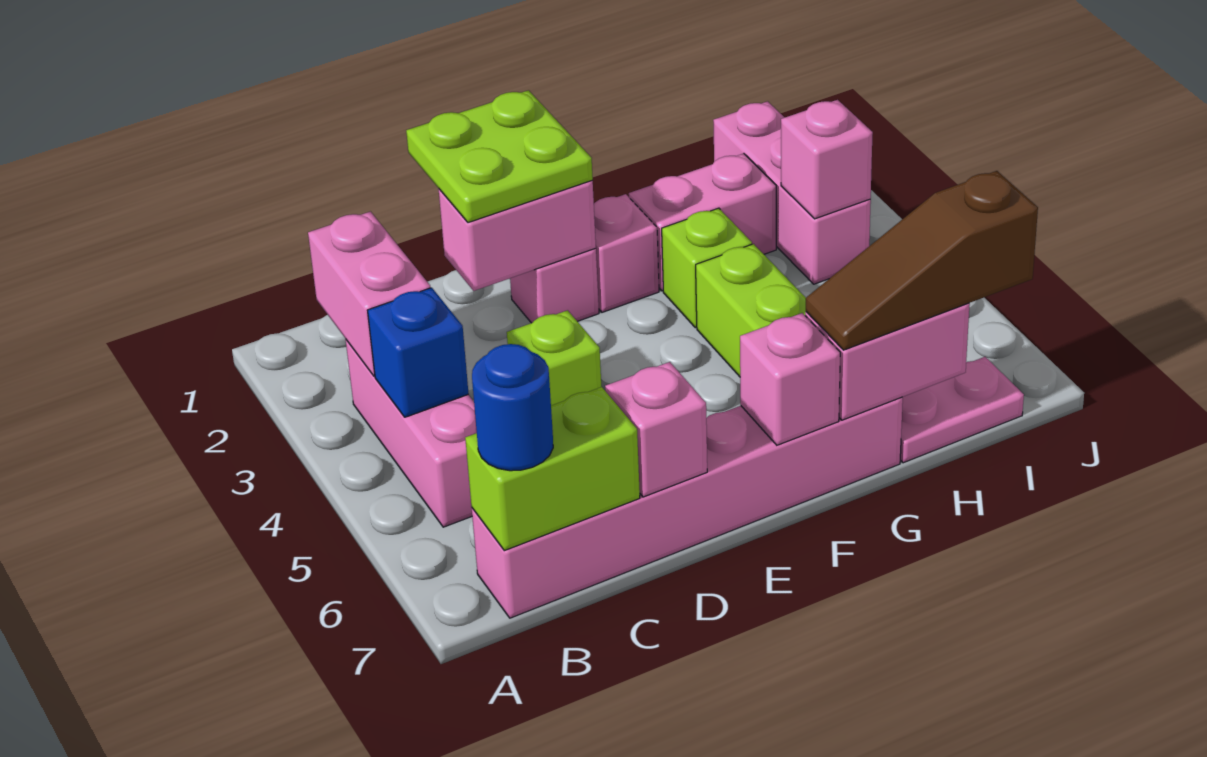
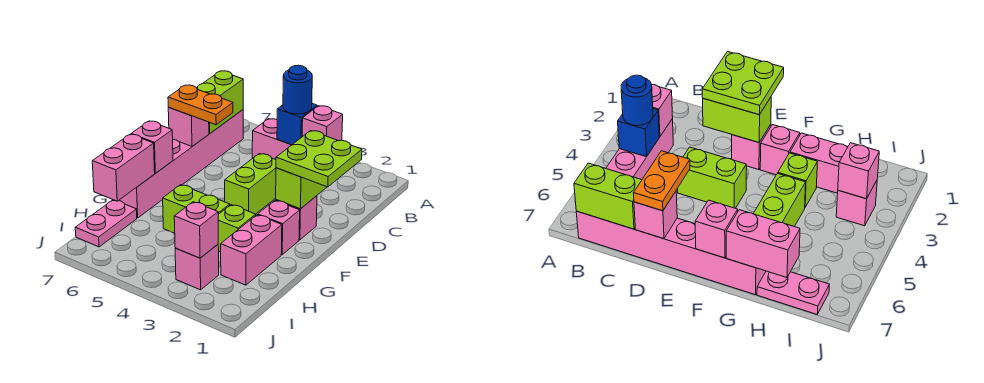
pink brick B2:B3 level 2 -> pink brick B3 level 2
blue round brick B7 level 3 -> blue round brick B4 level 3
pink brick D2:E2 level 2 -> lime brick D2:E2 level 2
lime brick D4 level 1 -> lime brick D4:E4 level 1
none -> orange plate D6:D7 level 3
brown slope G7:I7 level 3 top I -> none
pink brick I1:I3 level 1 -> pink brick I3 level 1

